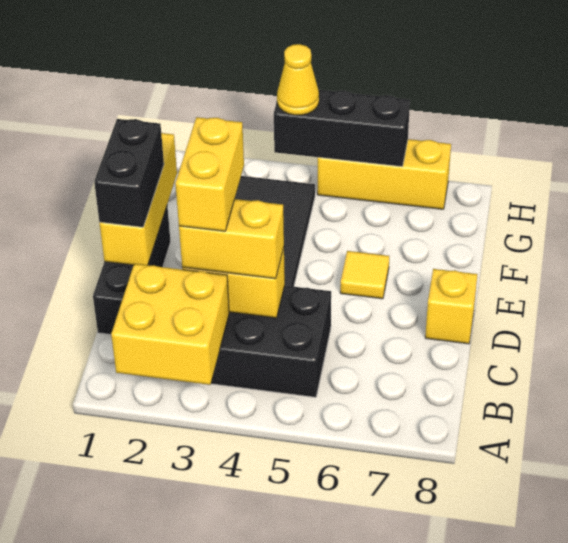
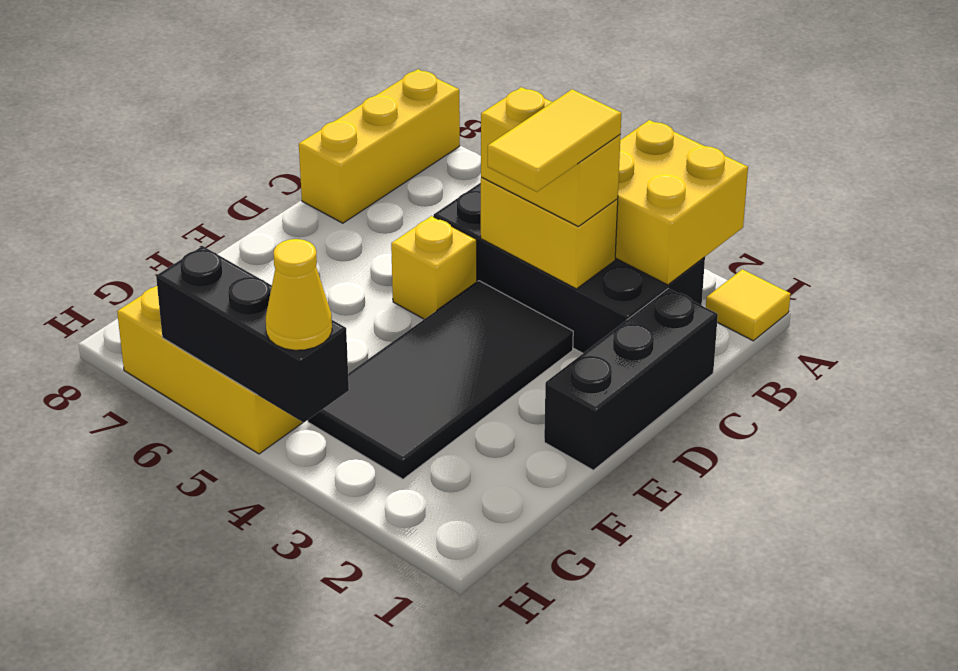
yellow brick C3:D3 level 4 -> yellow tile C3:D3 level 4
yellow brick D1:F1 level 2 -> yellow brick A8:C8 level 1
black brick D1:E1 level 3 -> none
yellow brick D8 level 1 -> yellow brick D5 level 1
yellow tile E6 level 1 -> yellow tile A1 level 1

